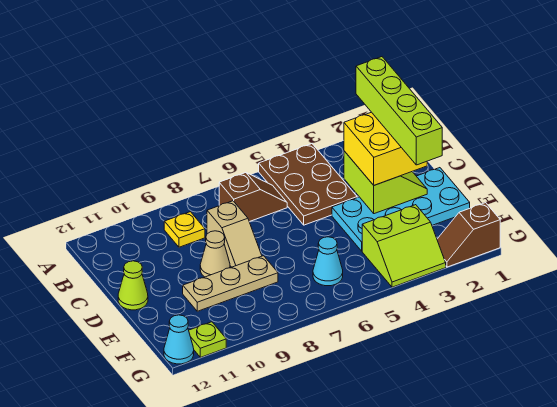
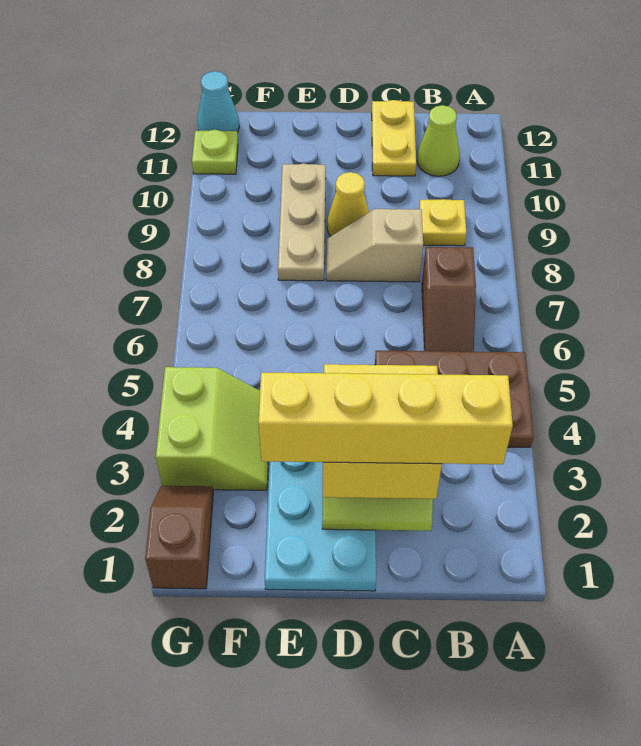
lime brick B2:E2 level 4 -> yellow brick B2:E2 level 4
none -> yellow plate C11:C12 level 1
tan cone D9 level 1 -> yellow cone D9 level 1
lime cone D12 level 1 -> lime cone B11 level 1
lime slope F3:G4 level 1 top F -> lime slope F3:G4 level 1 top G
cyan cone F6 level 1 -> none

